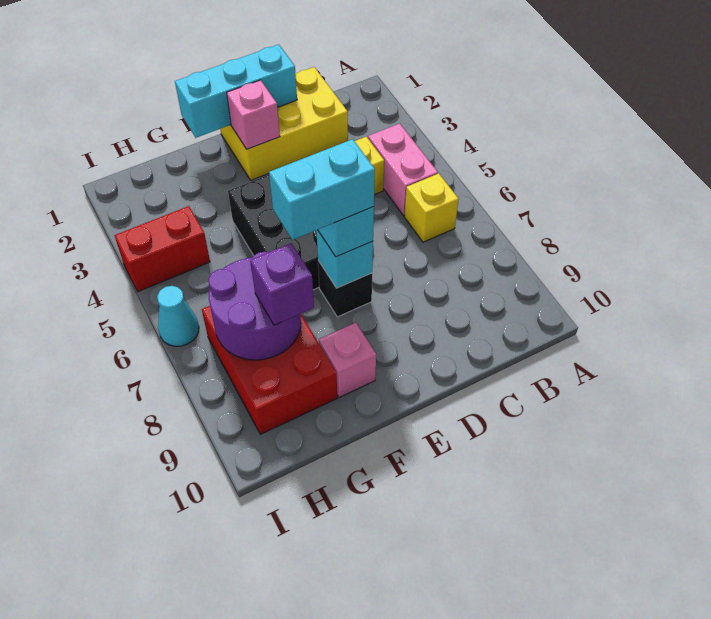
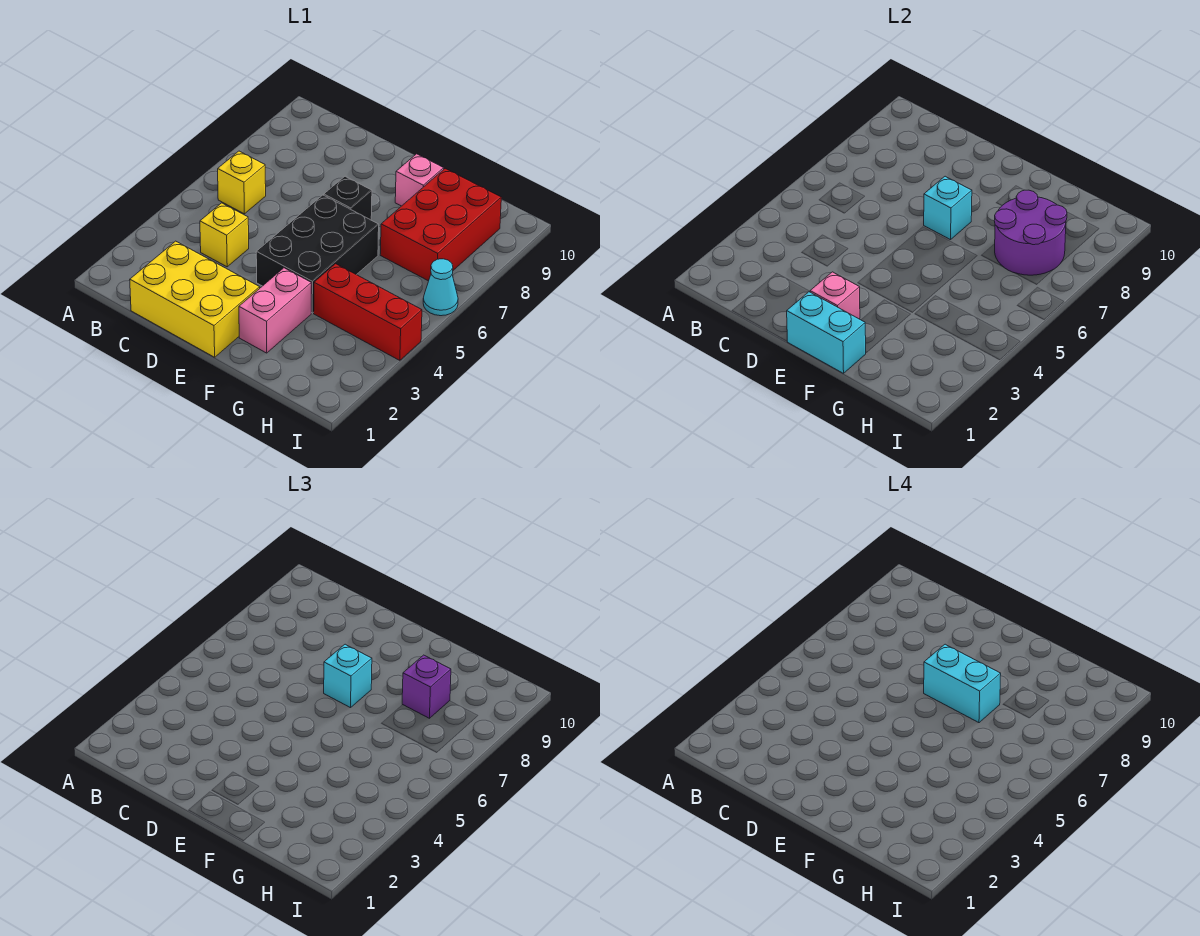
pink brick B4:B5 level 1 -> pink brick F2:F3 level 1
cyan brick D1:F1 level 2 -> cyan brick E1:F1 level 2
red brick H4:I4 level 1 -> red brick G4:I4 level 1

